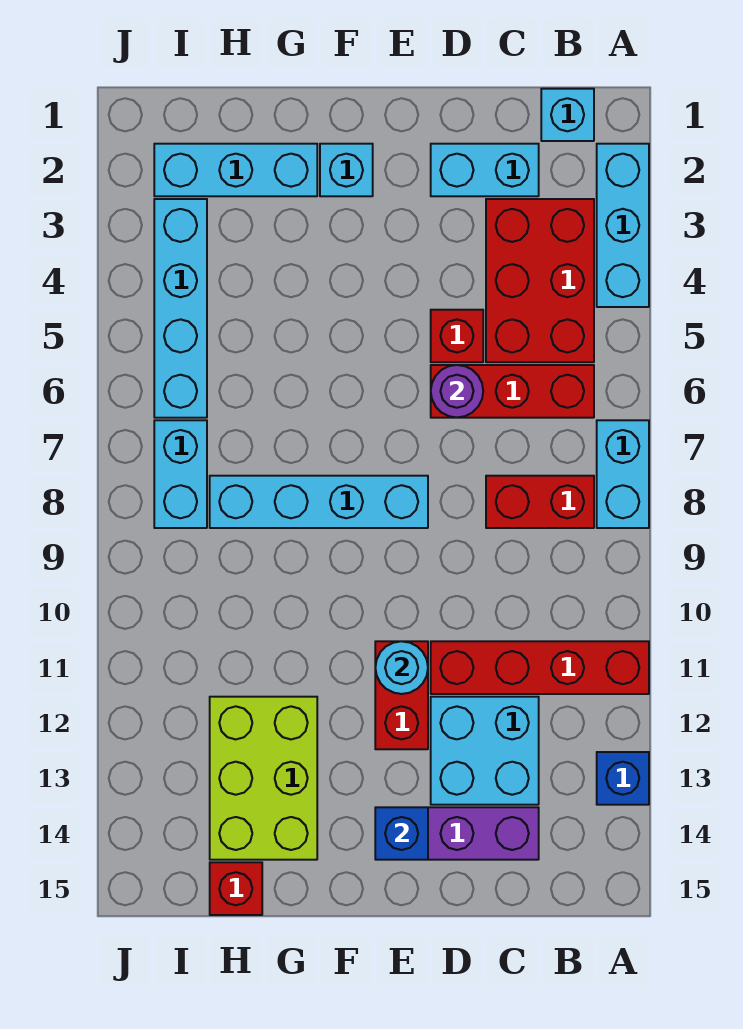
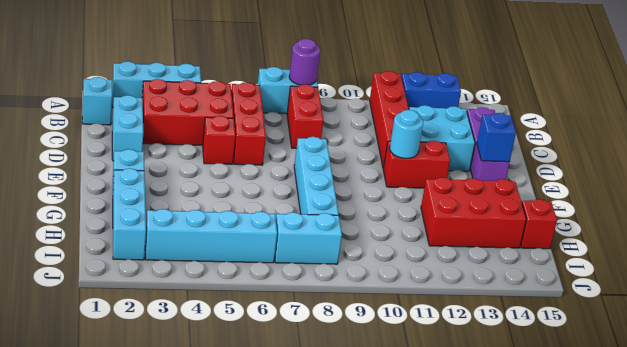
blue brick A13 level 1 -> blue brick A12:A13 level 1
purple round brick D6 level 2 -> purple round brick A8 level 2
lime brick G12:H14 level 1 -> red brick G12:H14 level 1

